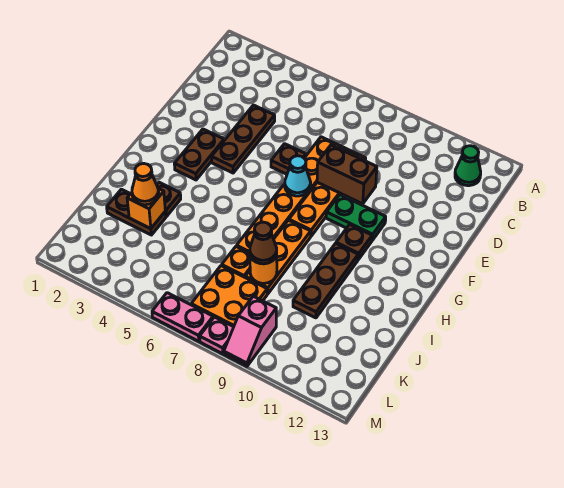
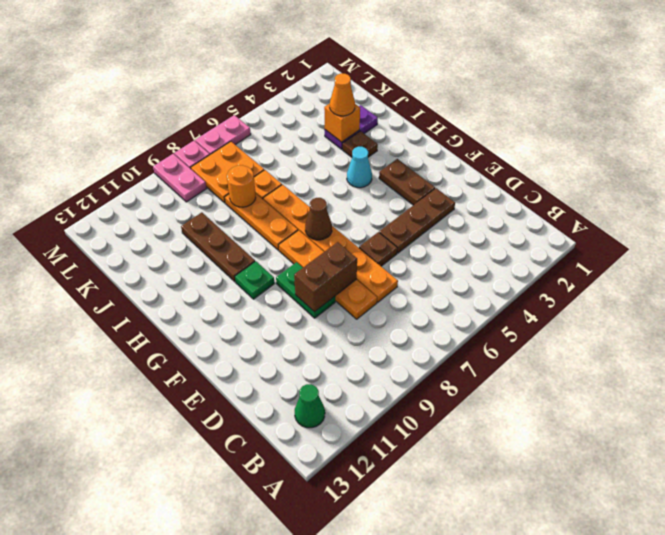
brown plate D4:F4 level 1 -> brown plate E3:E5 level 1
cyan cone F7 level 2 -> cyan cone H4 level 1
green plate F9:F10 level 1 -> green plate E9:F9 level 1
brown plate G10 level 1 -> green plate G10 level 1
brown plate J2:J3 level 1 -> purple plate J2:J3 level 1
brown cone J8 level 3 -> brown cone G7 level 2
pink slope L9:M9 level 1 top L -> pink plate L9:M9 level 1

